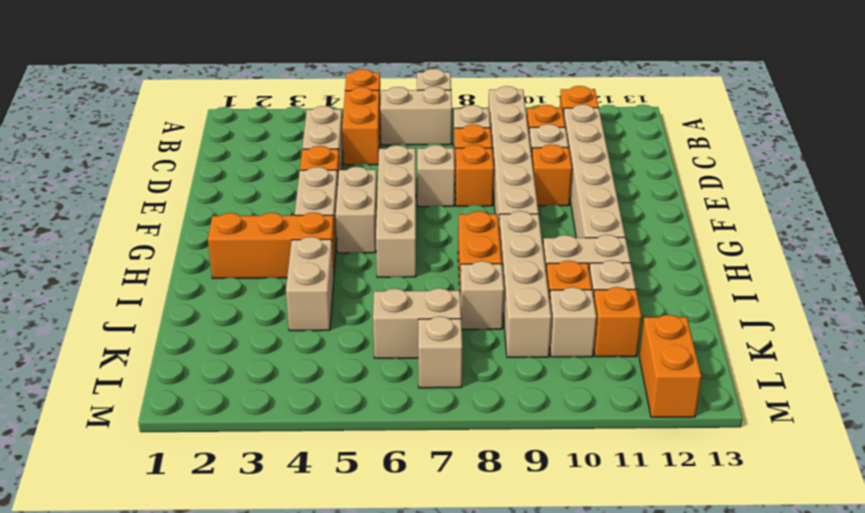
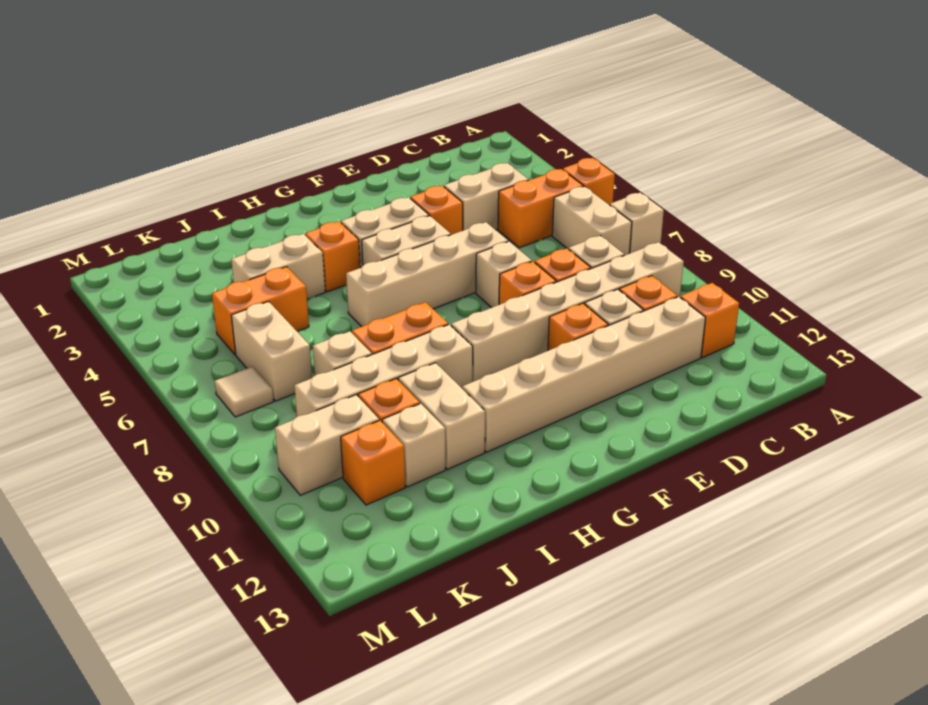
orange brick H2:H4 level 1 -> orange brick H4 level 1
tan brick K10 level 1 -> tan brick K10:L10 level 1
tan brick L7 level 1 -> tan tile L7 level 1
orange brick L12:M12 level 1 -> orange brick J5:K5 level 1

